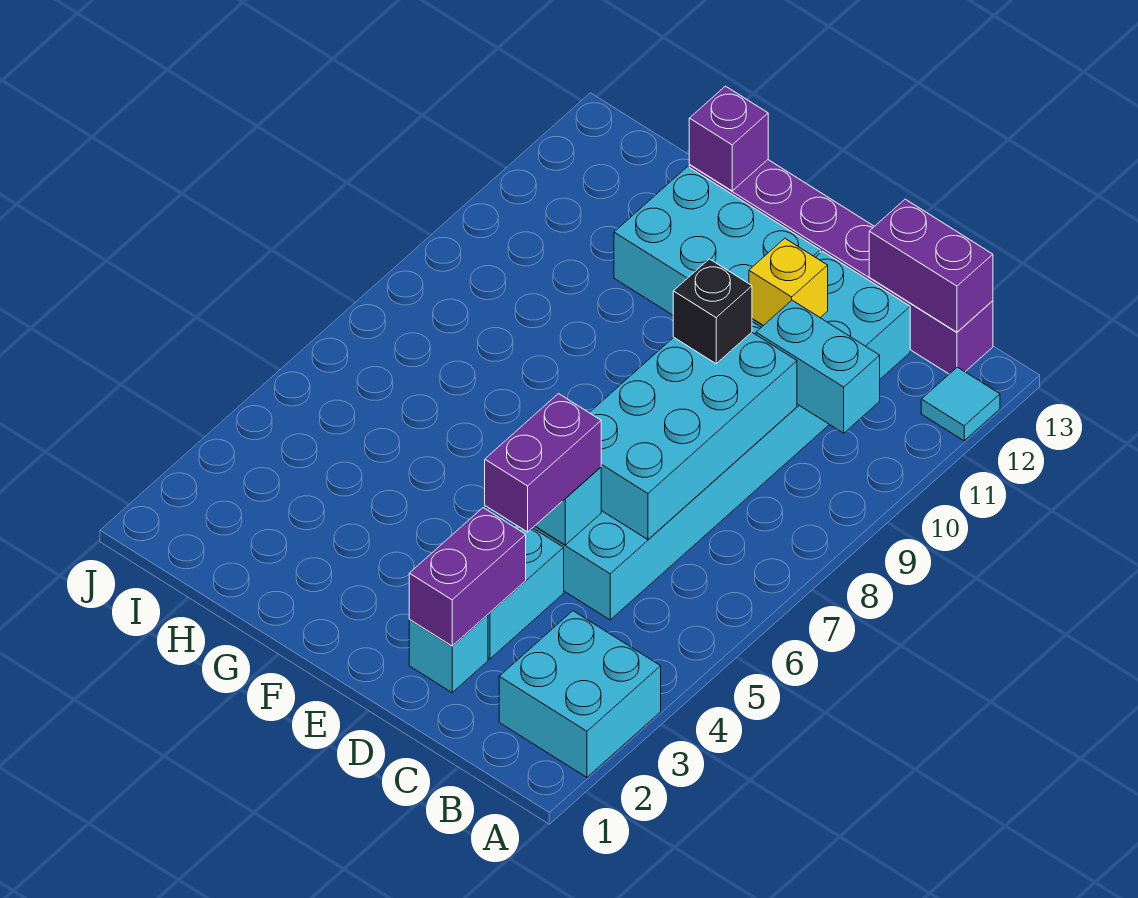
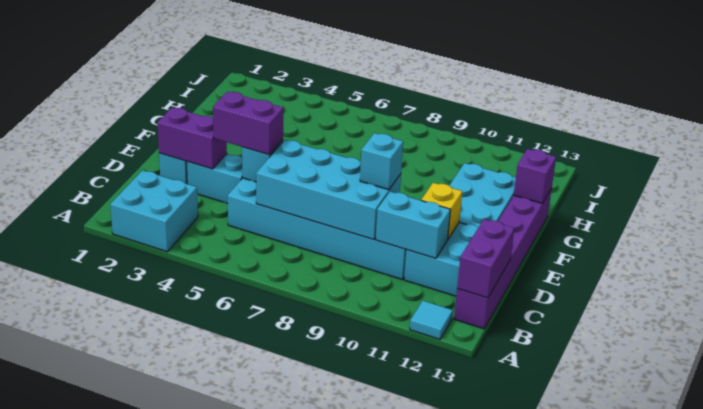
cyan brick B10:C10 level 2 -> cyan brick C10:C11 level 2
black brick D9 level 3 -> cyan brick D9 level 3

